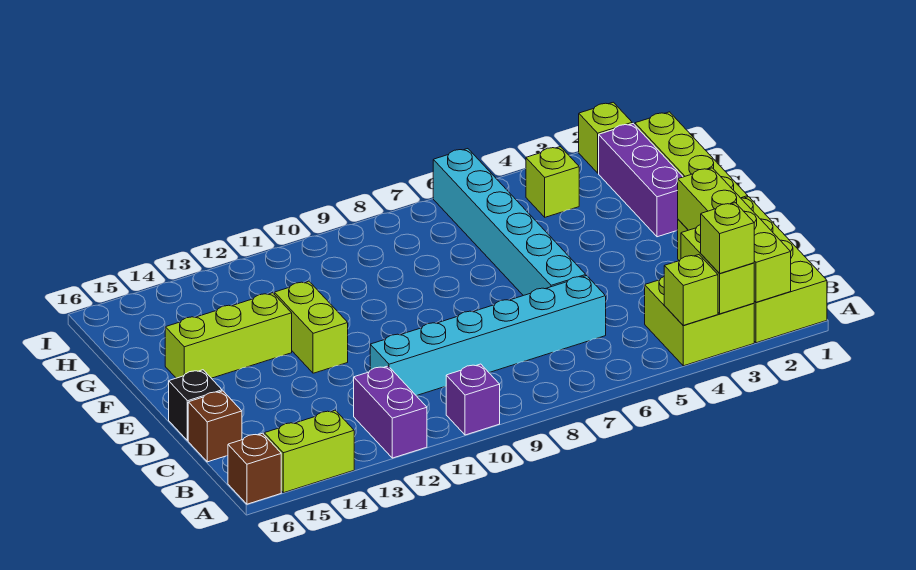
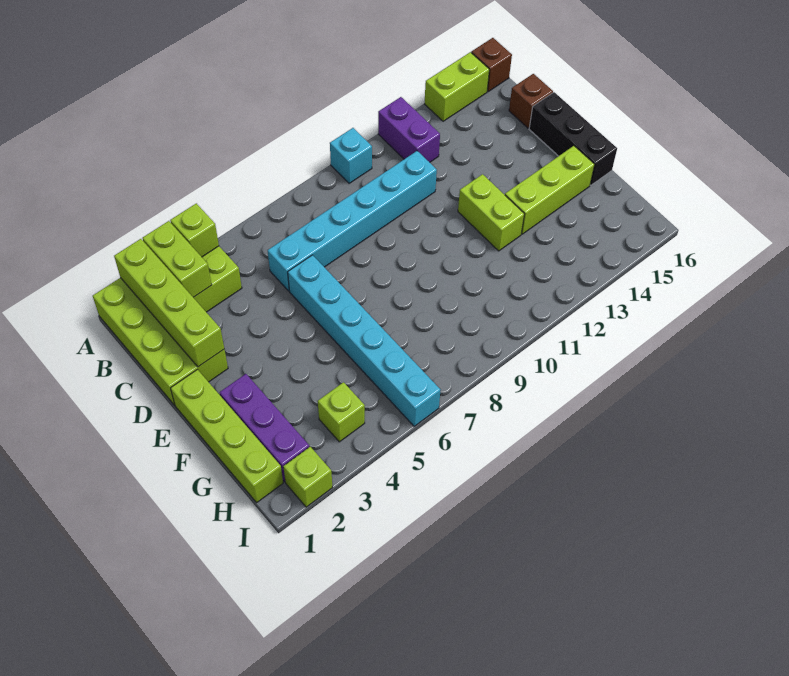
lime brick A3 level 3 -> none
purple brick A10 level 1 -> cyan brick A10 level 1
black brick D16 level 1 -> black brick D16:F16 level 1

